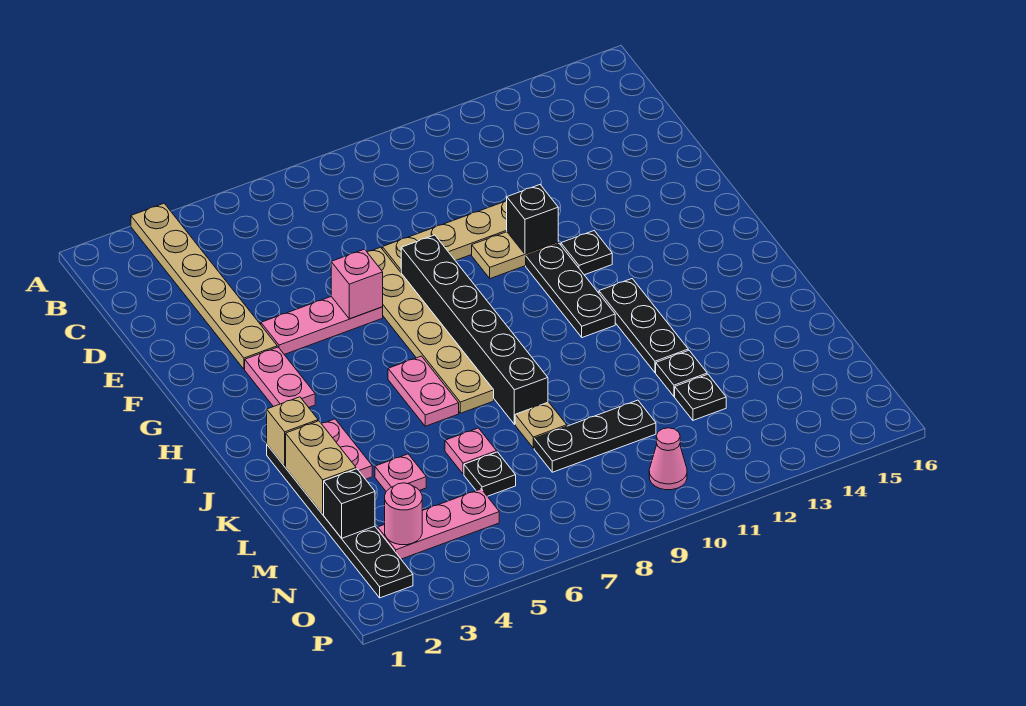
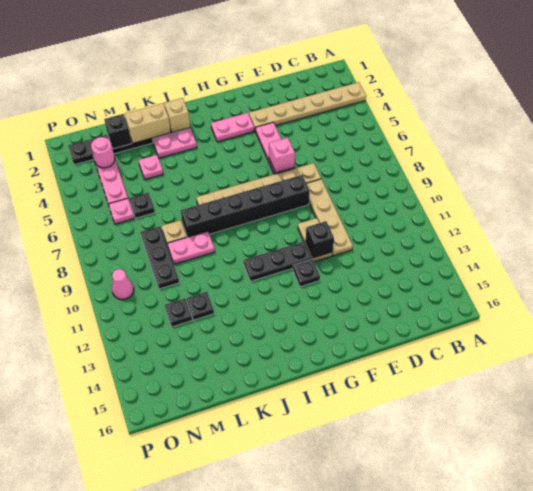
pink plate I6:J6 level 1 -> pink plate K9:L9 level 1
black plate I12:K12 level 1 -> none
pink plate L6 level 1 -> pink plate N6 level 1

